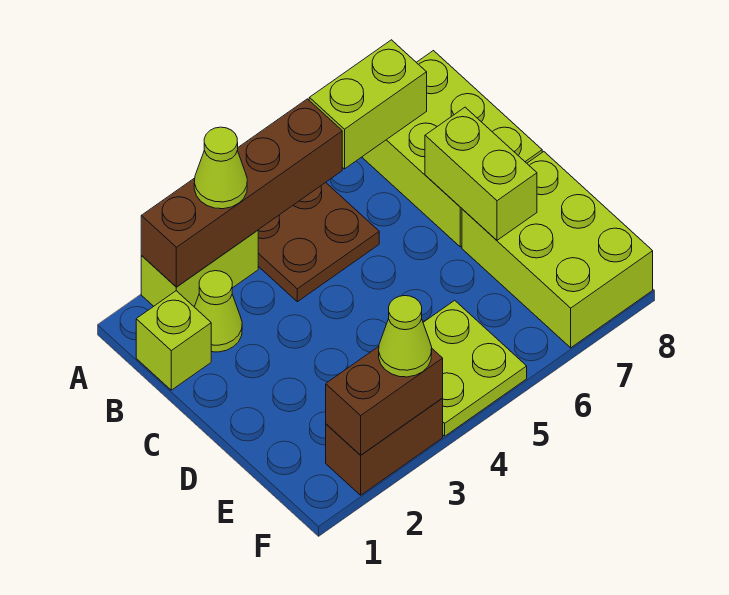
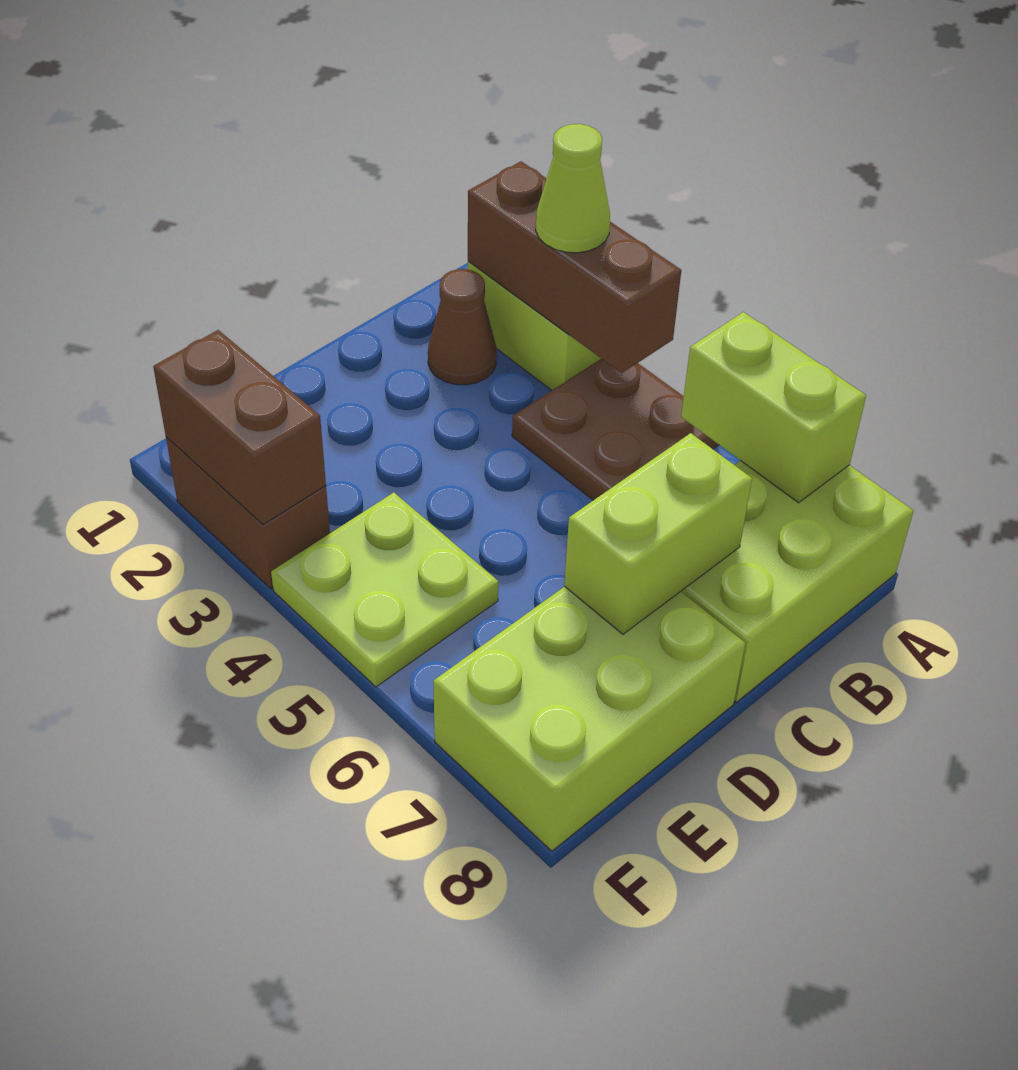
brown brick A2:A5 level 2 -> brown brick A2:A4 level 2
lime brick B1 level 1 -> none
lime cone B2 level 1 -> brown cone B2 level 1
lime cone F3 level 3 -> none

